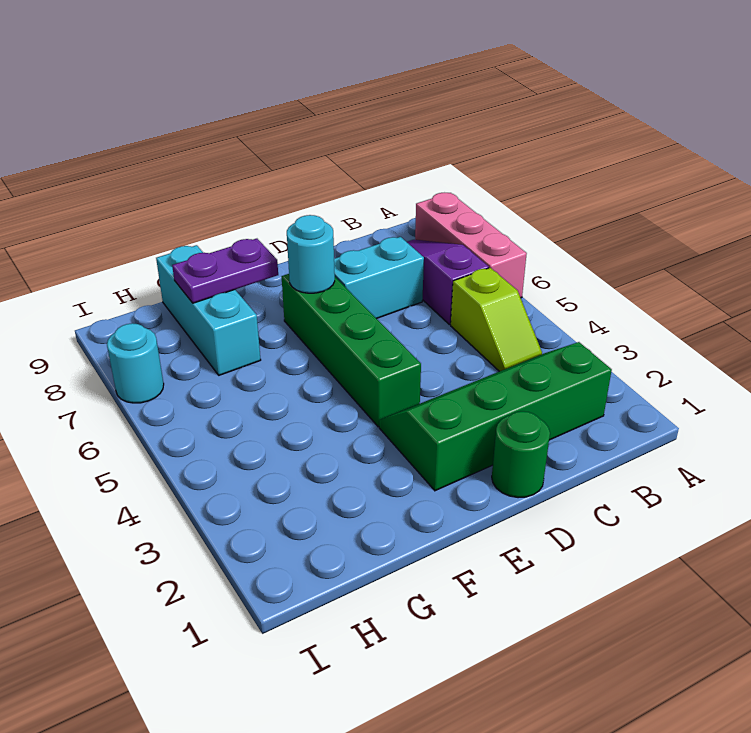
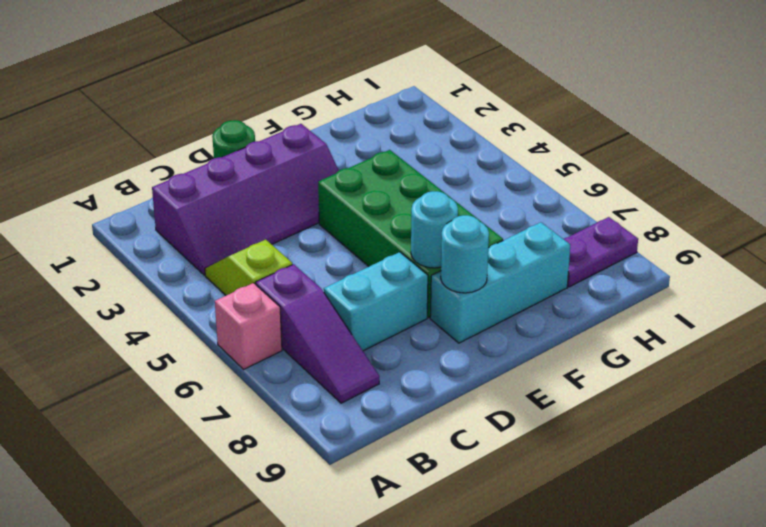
pink brick A6:A8 level 1 -> pink brick A6 level 1
green slope B2:E3 level 1 top 2 -> purple slope B2:E3 level 1 top 2
green brick E4:E7 level 1 -> green brick E4:F7 level 1
purple plate F8:G8 level 2 -> purple plate H8:I8 level 1
cyan brick G7:G9 level 1 -> cyan brick E8:G8 level 1
cyan round brick I7 level 1 -> cyan round brick E8 level 2

